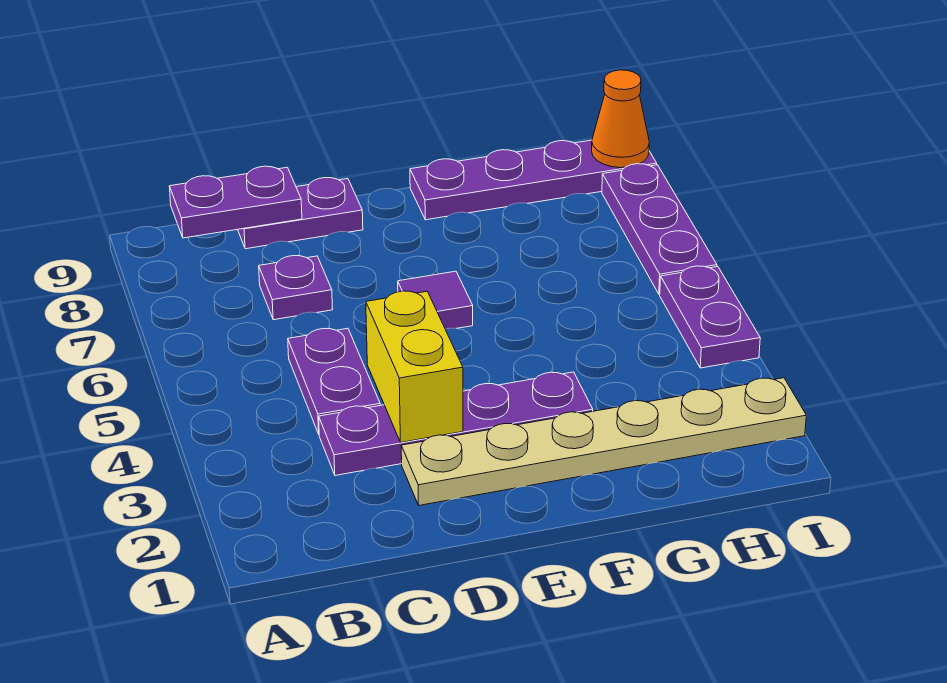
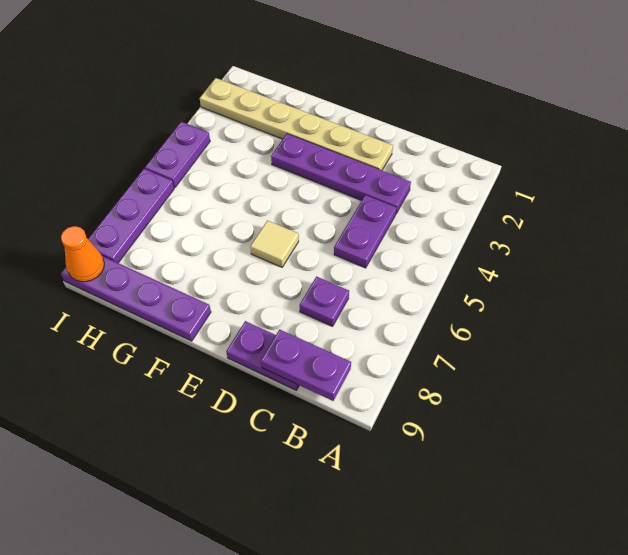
yellow brick D3:D4 level 2 -> none
purple tile E6 level 1 -> tan tile E6 level 1

